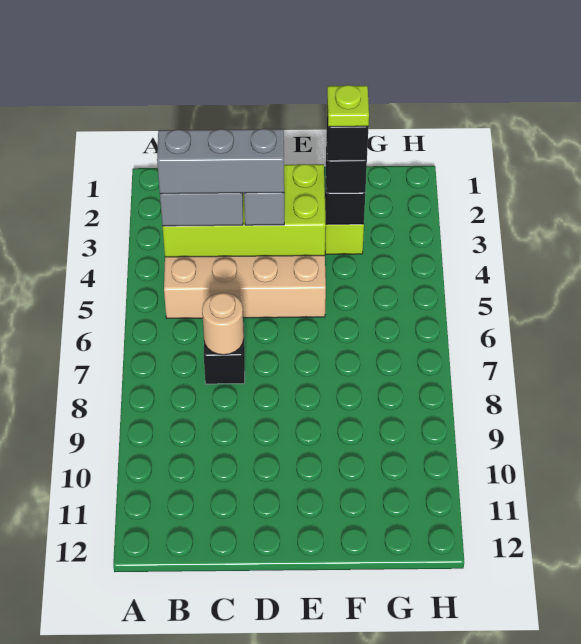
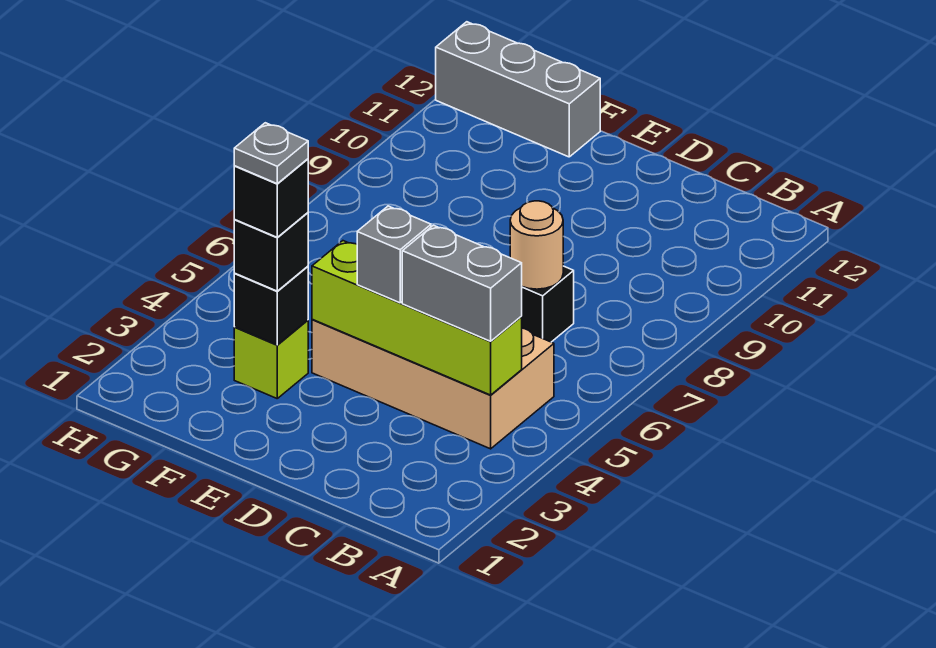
lime brick B3:E4 level 2 -> lime brick B4:E4 level 2
grey brick B4:D4 level 4 -> grey brick F12:H12 level 1
lime plate F3 level 5 -> grey plate F3 level 5

